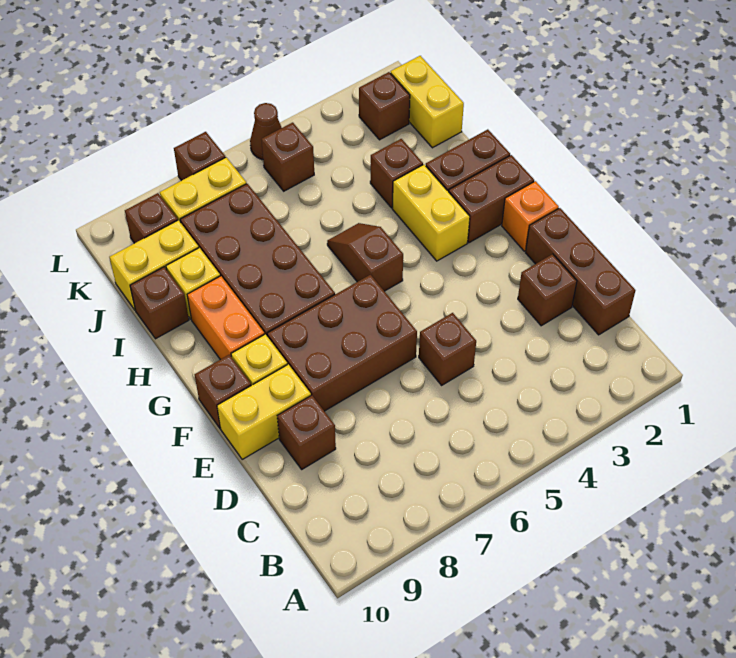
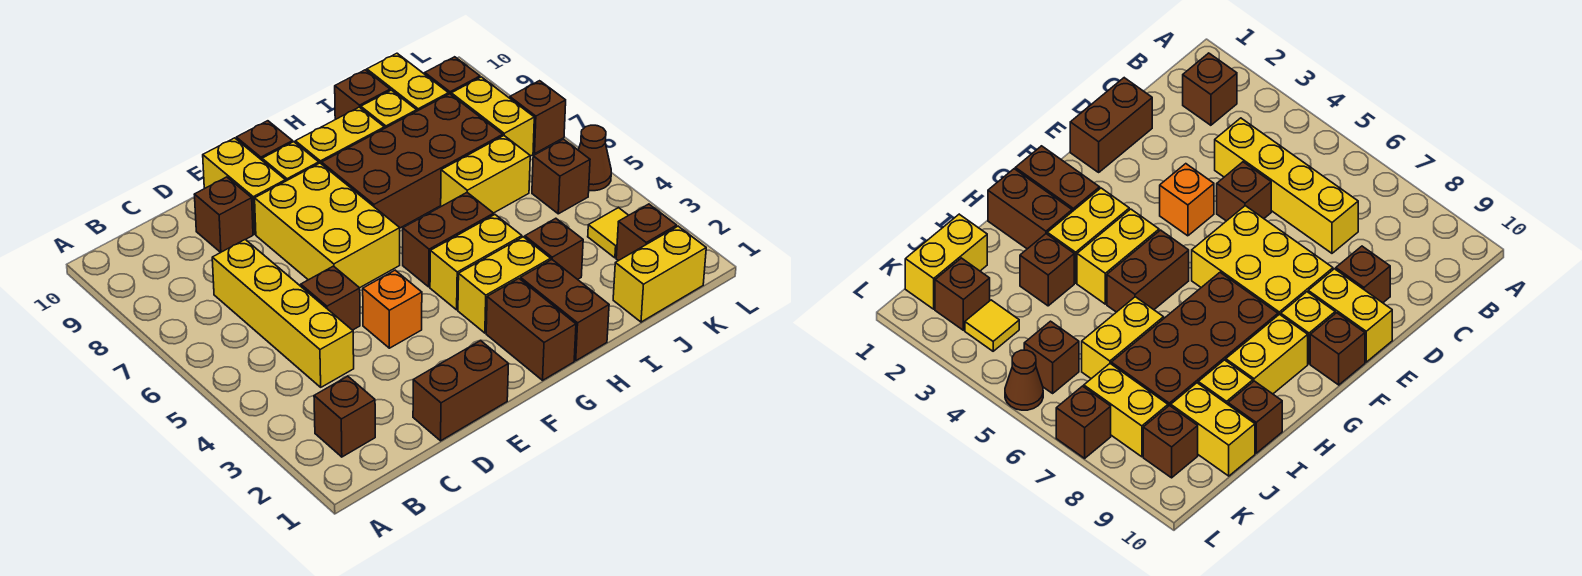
brown brick C1:E1 level 1 -> brown brick D1:E1 level 1
none -> yellow brick C4:C7 level 1
brown brick D2 level 1 -> brown brick B2 level 1
brown brick E6:F8 level 1 -> yellow brick E6:F8 level 1
orange brick F1 level 1 -> orange brick E4 level 1
none -> yellow brick G4:H4 level 1
brown slope G5:H5 level 1 top G -> brown brick G5:H5 level 1
orange brick G9:H9 level 1 -> yellow brick G9:H9 level 1
none -> yellow brick I6:J6 level 1
none -> yellow tile K3 level 1

